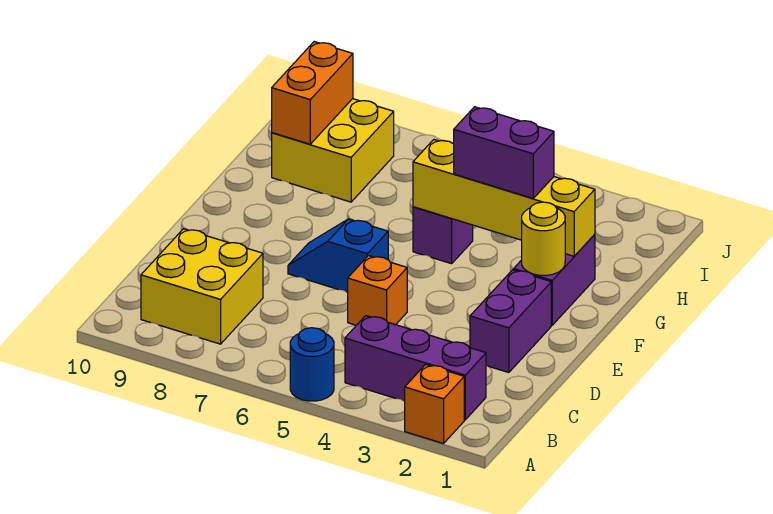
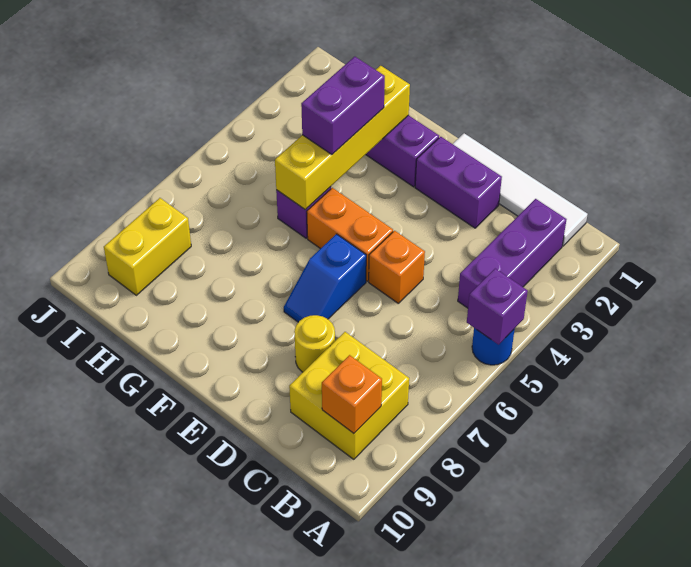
orange brick A2 level 1 -> orange brick B9 level 2
none -> purple brick A5 level 2
none -> white tile B1:E1 level 1
yellow round brick F2 level 2 -> yellow round brick D8 level 1
yellow brick H8:I9 level 1 -> yellow brick I8:I9 level 1
orange brick H9:I9 level 2 -> orange brick E5:F5 level 1

